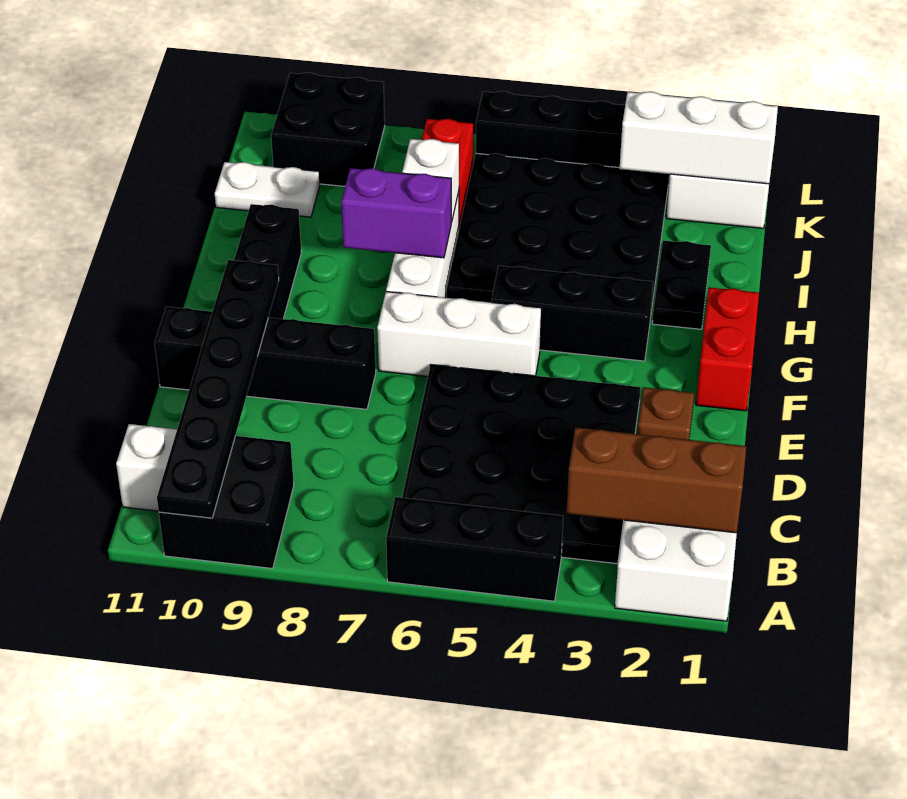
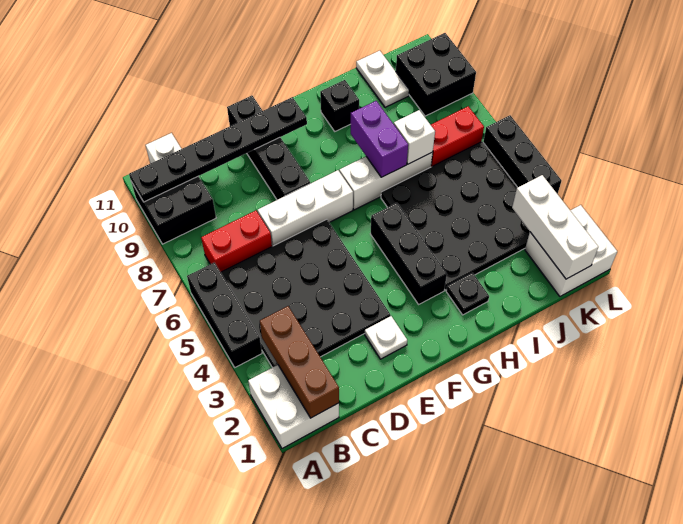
brown plate E2 level 1 -> white plate E2 level 1
red brick F1:G1 level 1 -> red brick B7:C7 level 1
white brick F5:F7 level 1 -> white brick D7:F7 level 1
black brick G10:H10 level 1 -> black brick H10 level 1
black plate H2:I2 level 1 -> black plate H2 level 1

